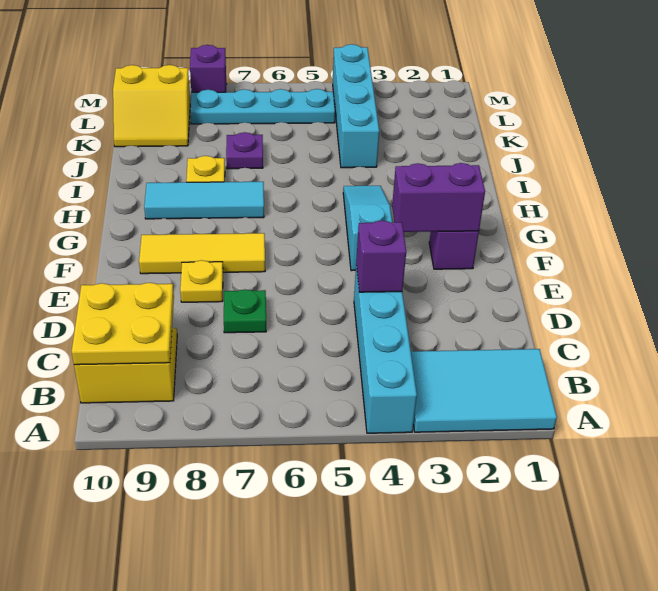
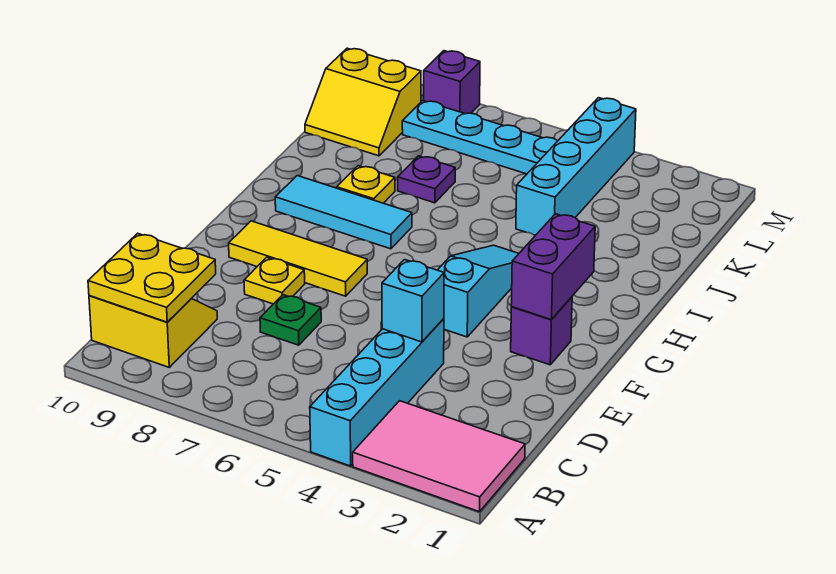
cyan tile A1:B3 level 1 -> pink tile A1:B3 level 1
purple brick D4 level 2 -> cyan brick D4 level 2
purple brick F2:F3 level 2 -> purple brick F2:G2 level 2

